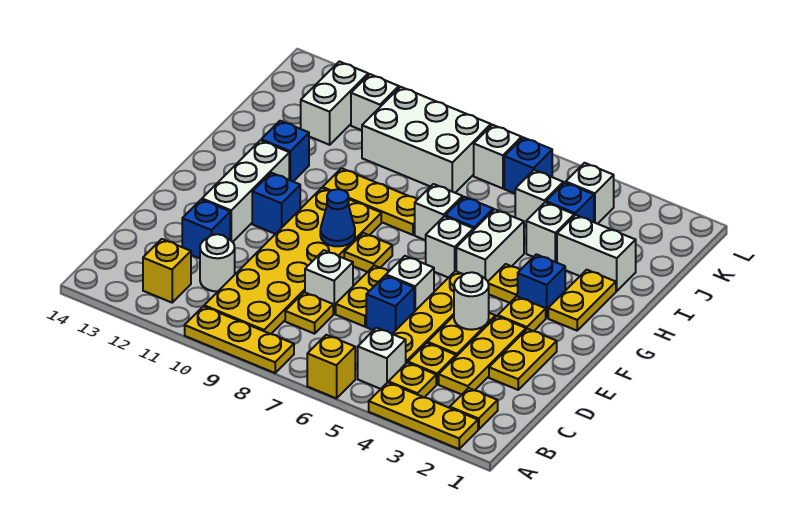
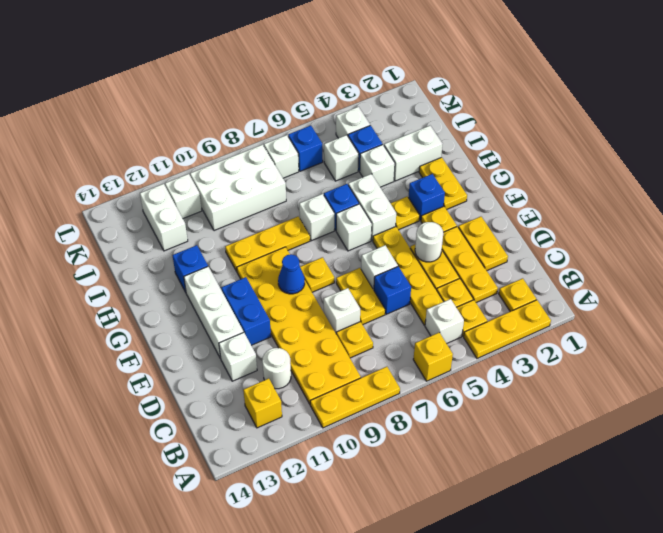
blue brick D12 level 1 -> white brick D12 level 1
blue brick F11 level 1 -> blue brick E11:F11 level 1

